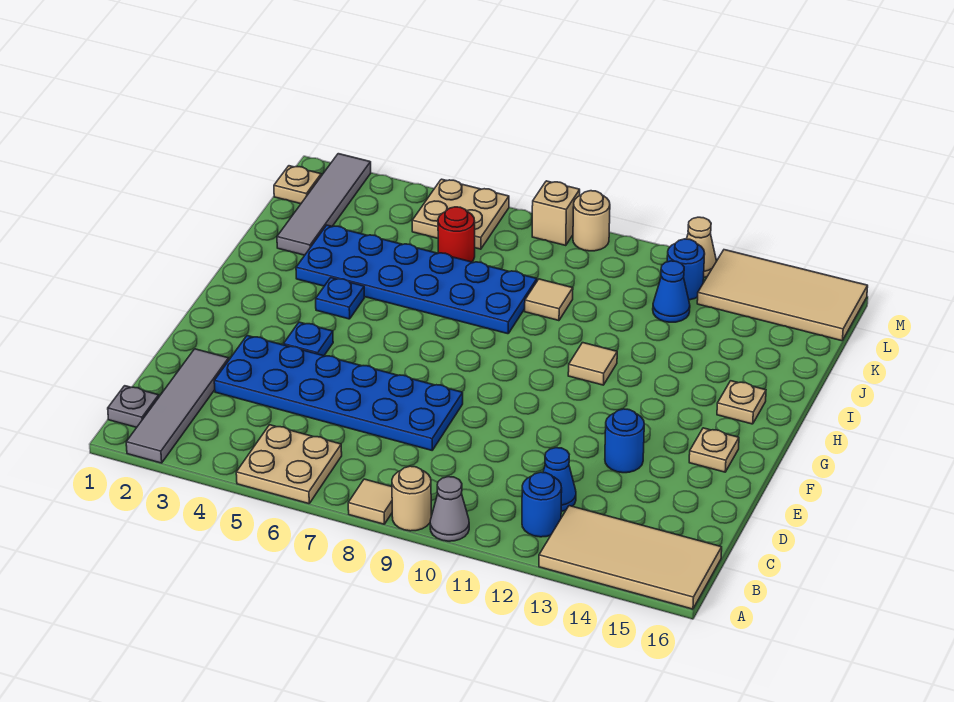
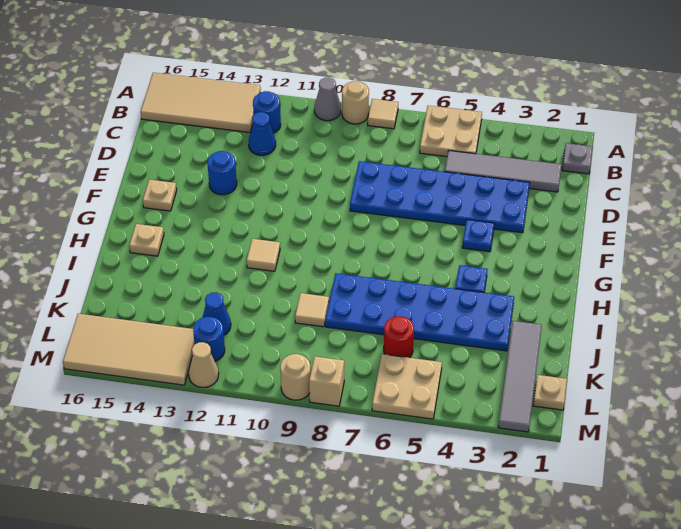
grey tile A2:D2 level 1 -> grey tile C2:C5 level 1

